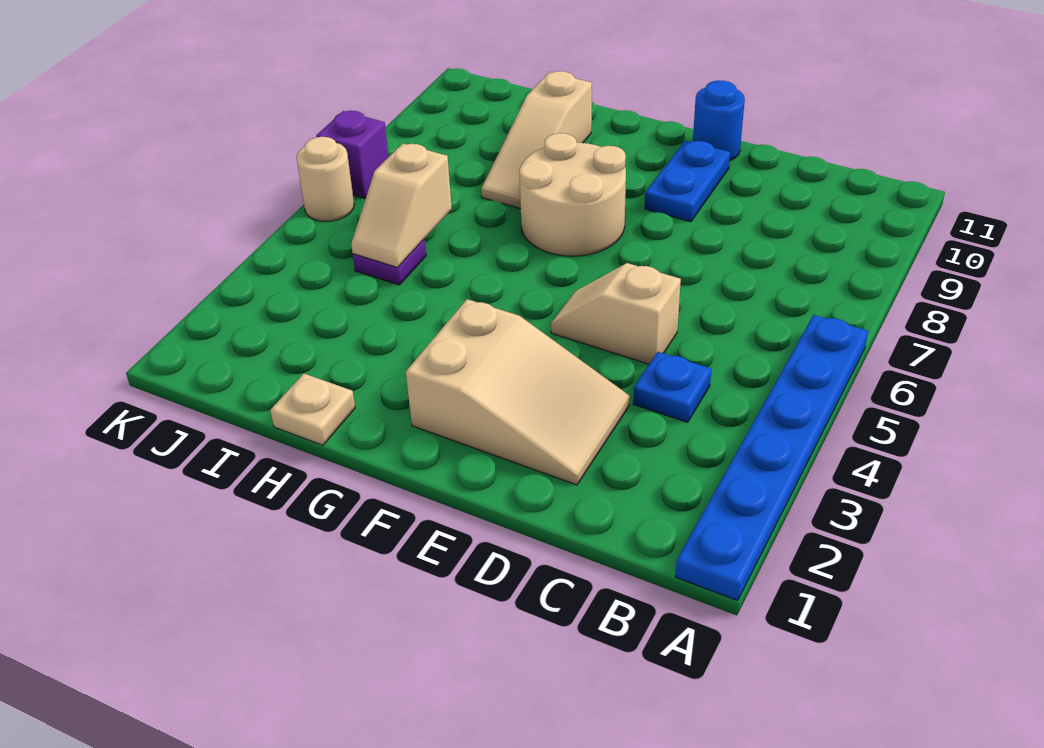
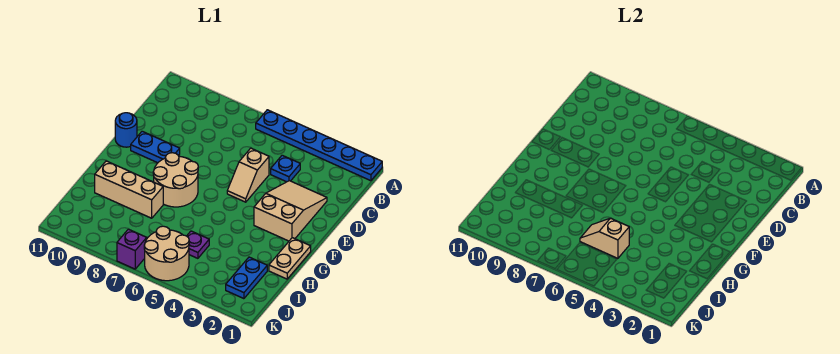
tan plate H1 level 1 -> tan plate G1:H1 level 1
tan slope H8:H10 level 1 top 10 -> tan brick H8:H10 level 1
none -> blue plate I2:J2 level 1
tan slope I5:I6 level 2 top 6 -> tan slope I5:I6 level 2 top 5
tan round brick K6 level 1 -> tan round brick J5:K6 level 1

